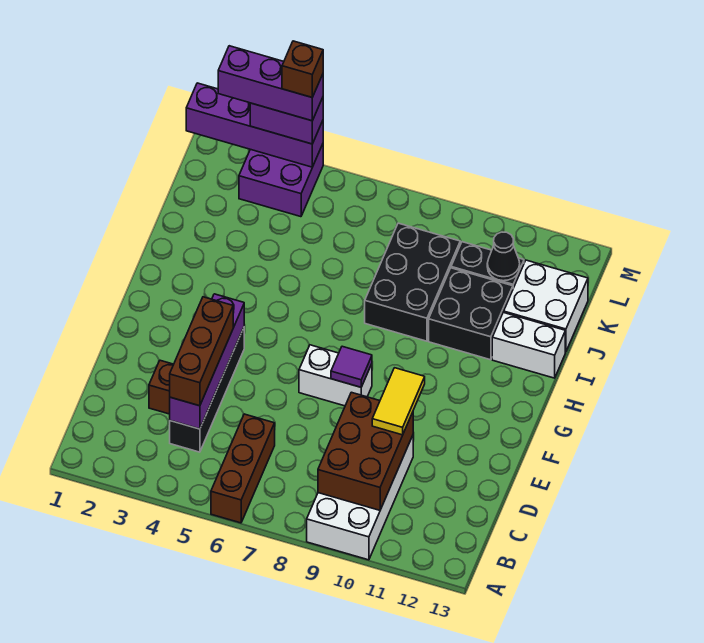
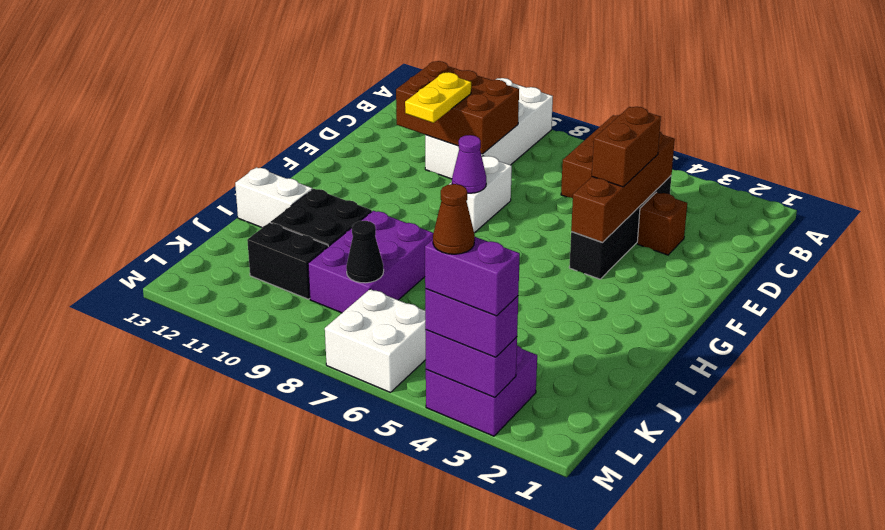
brown brick B9:D10 level 2 -> brown brick C9:D11 level 2
purple brick C4:F4 level 2 -> brown brick C4:F4 level 2
brown brick C4:E4 level 3 -> brown brick D4:E4 level 3
yellow tile D10:E10 level 3 -> yellow plate D10:E10 level 3
white brick F7:F8 level 1 -> white brick E8:F8 level 1
purple tile F8 level 2 -> purple cone F8 level 2
black brick I8:K9 level 1 -> purple brick I8:K9 level 1
white brick J12:K13 level 1 -> white brick L6:M7 level 1
black cone K11 level 2 -> black cone K8 level 2
purple brick M1:M4 level 2 -> purple brick M3:M4 level 2
purple brick M2:M4 level 4 -> purple brick M3:M4 level 4
brown brick M4 level 5 -> brown cone M4 level 5

